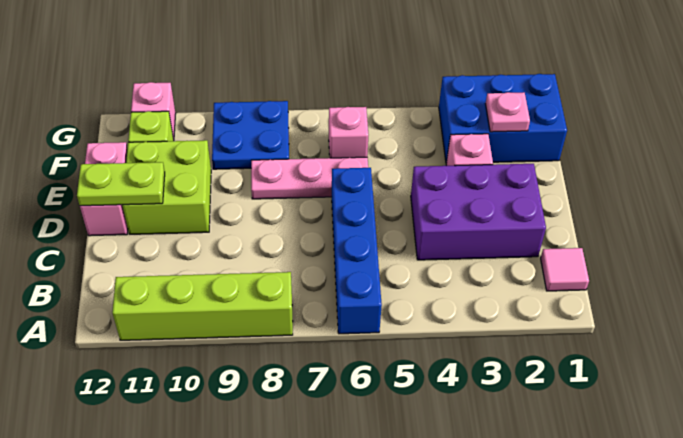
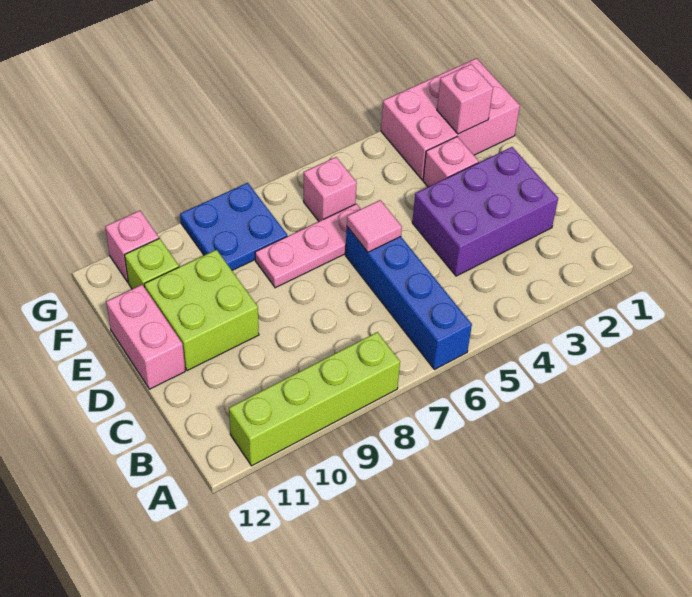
pink tile B1 level 1 -> pink tile D6 level 2
lime plate D11:D12 level 2 -> none
blue brick F1:G3 level 1 -> pink brick F1:G3 level 1
pink plate F2 level 2 -> pink brick F2 level 2

